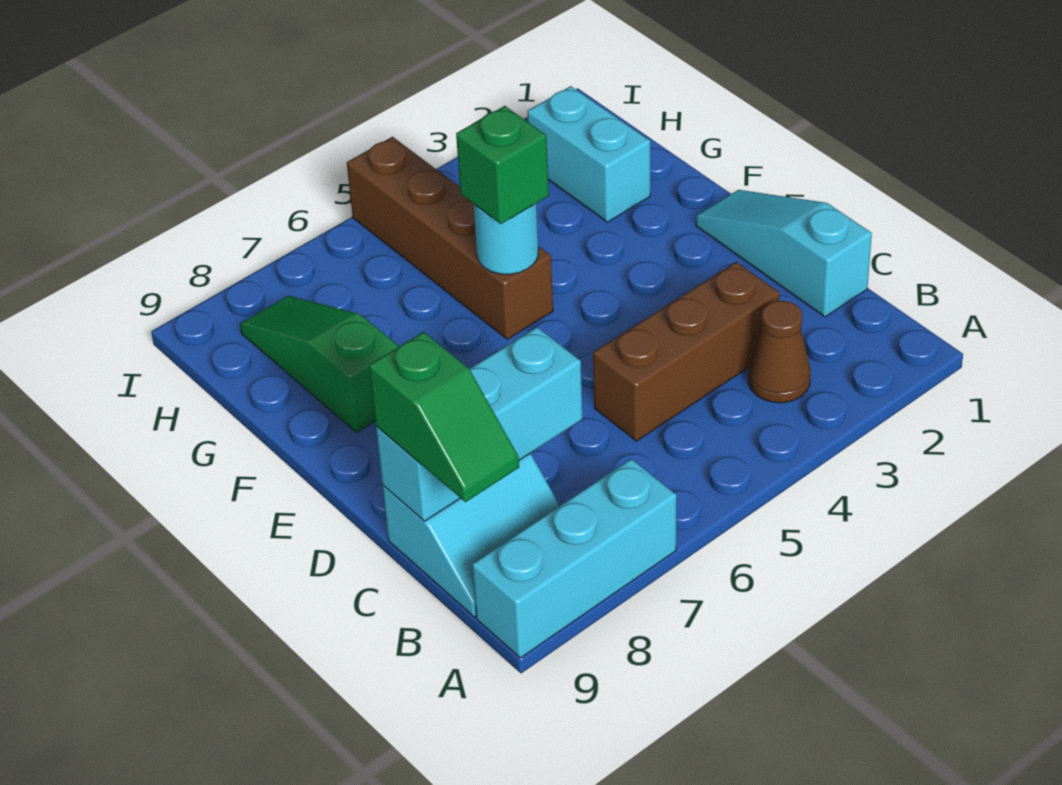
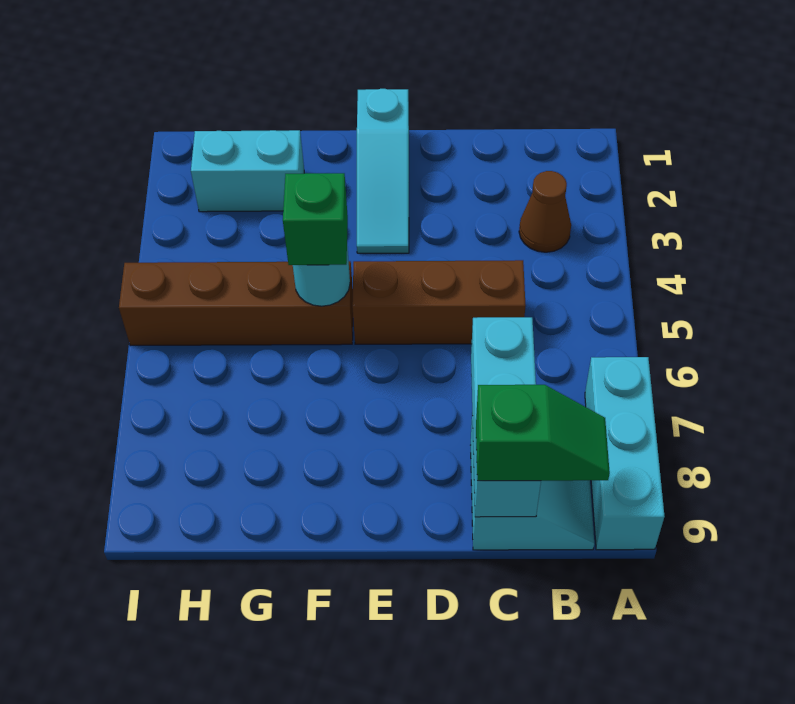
cyan slope C1:E1 level 1 top C -> cyan slope E1:E3 level 1 top 1
brown brick C3:C5 level 1 -> brown brick C5:E5 level 1
green slope F8:H8 level 1 top F -> none

